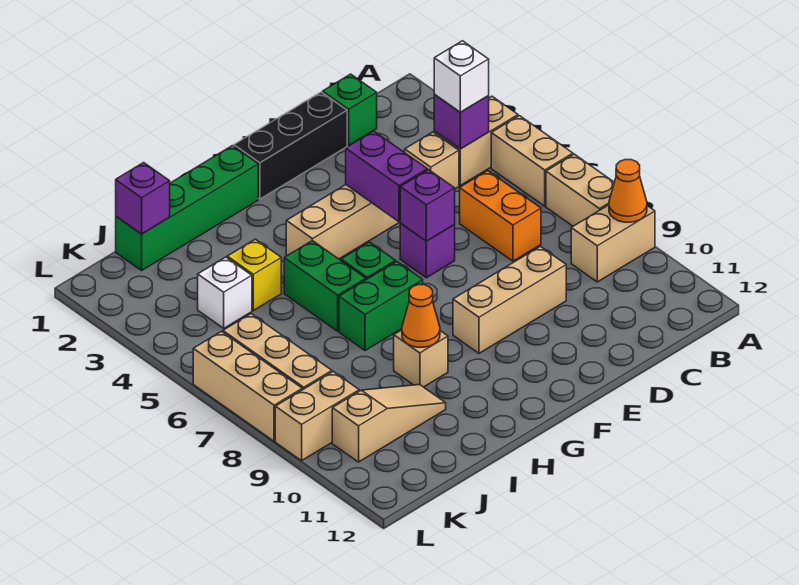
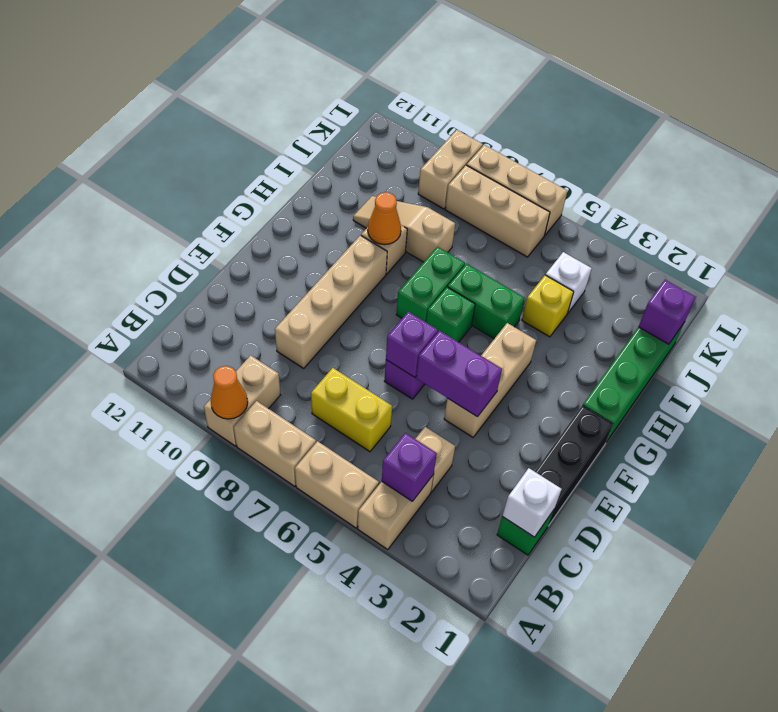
white brick B4 level 3 -> white brick C1 level 2
orange brick C6:C7 level 1 -> yellow brick C6:C7 level 1
tan brick D9:F9 level 1 -> tan brick D9:G9 level 1
tan slope I10:K10 level 1 top K -> tan slope I8:I10 level 1 top 8

